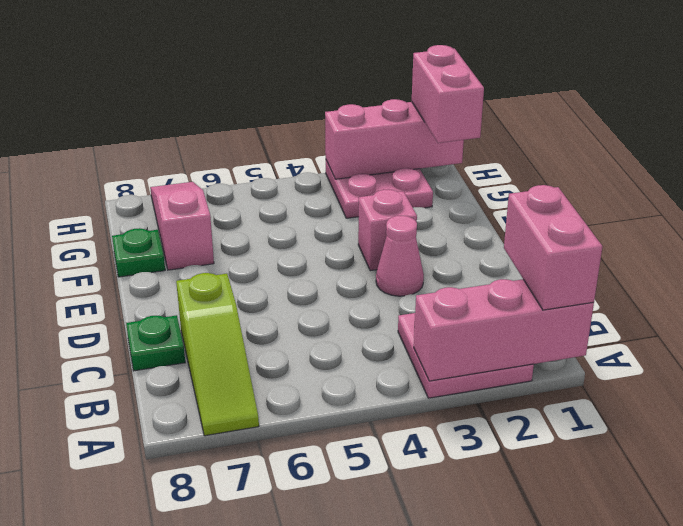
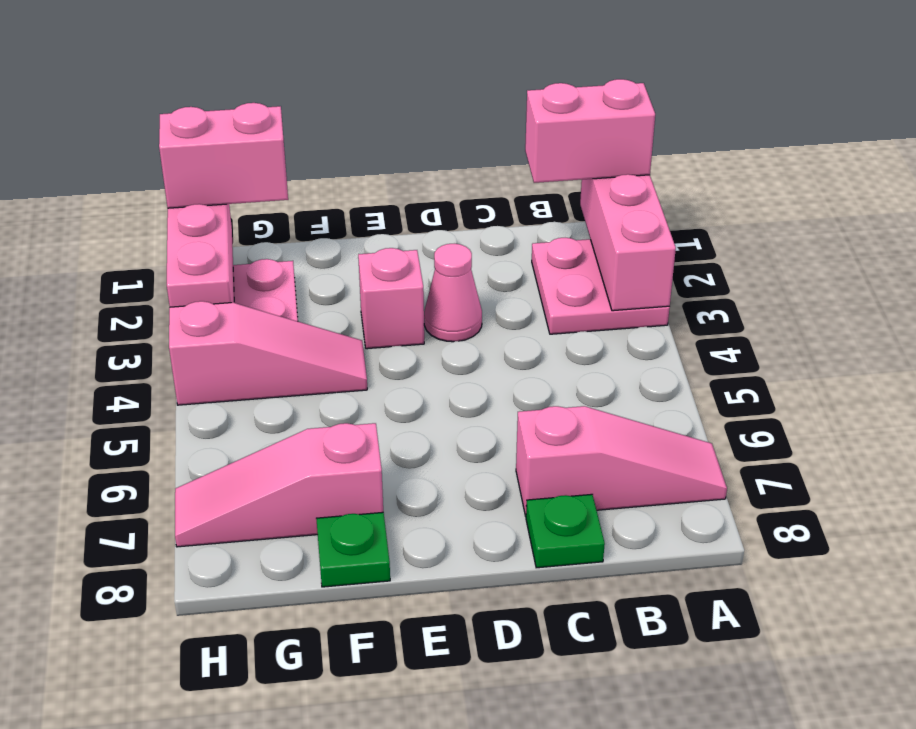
lime slope A7:C7 level 1 top C -> pink slope A7:C7 level 1 top C
none -> pink slope F4:H4 level 1 top H

